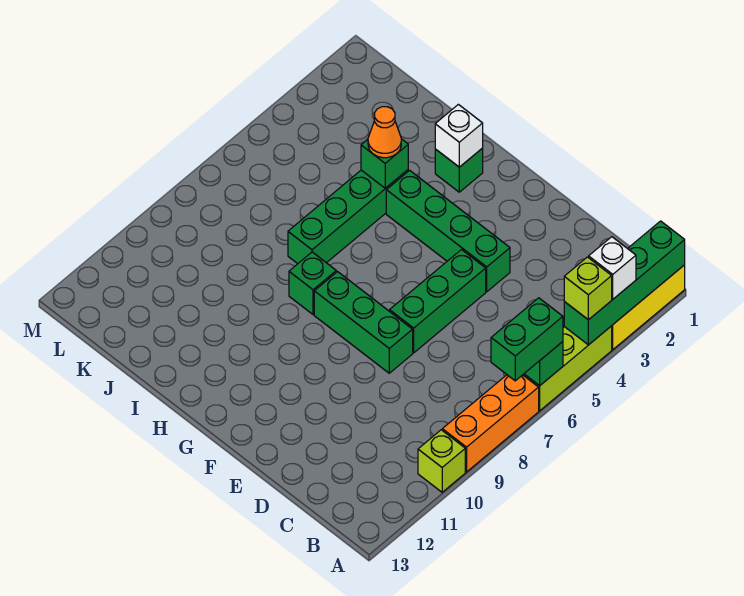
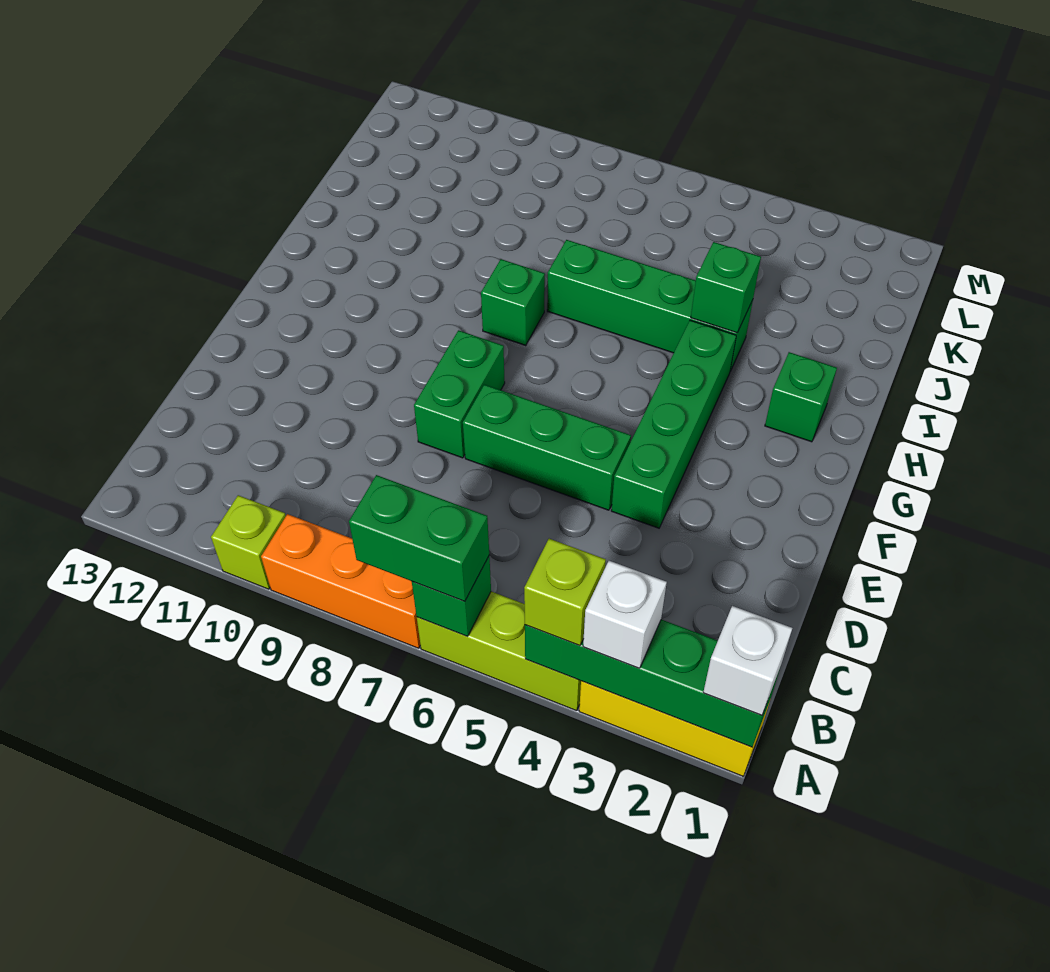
green brick E8:G8 level 1 -> green brick E8:F8 level 1
white brick H2 level 2 -> white brick A1 level 3
orange cone I4 level 3 -> none

